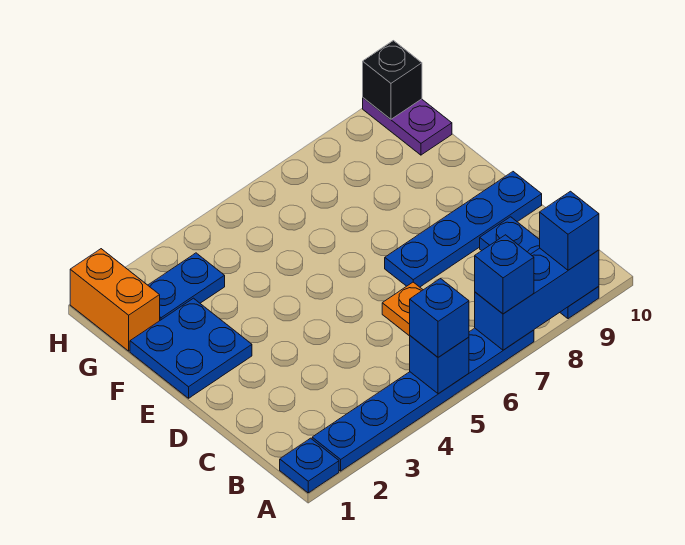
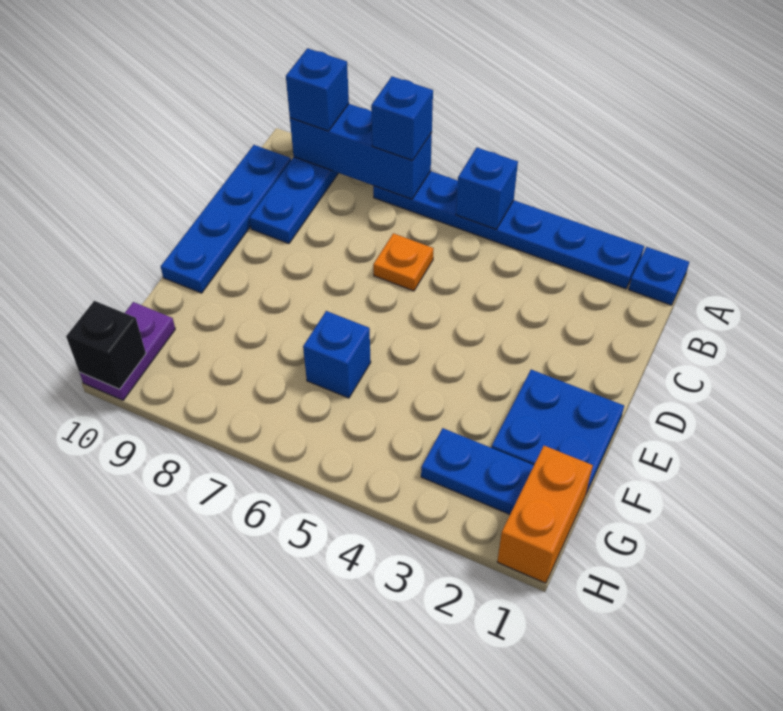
blue brick A5 level 3 -> blue brick F6 level 1
blue plate D7:D10 level 1 -> blue plate B10:E10 level 1

